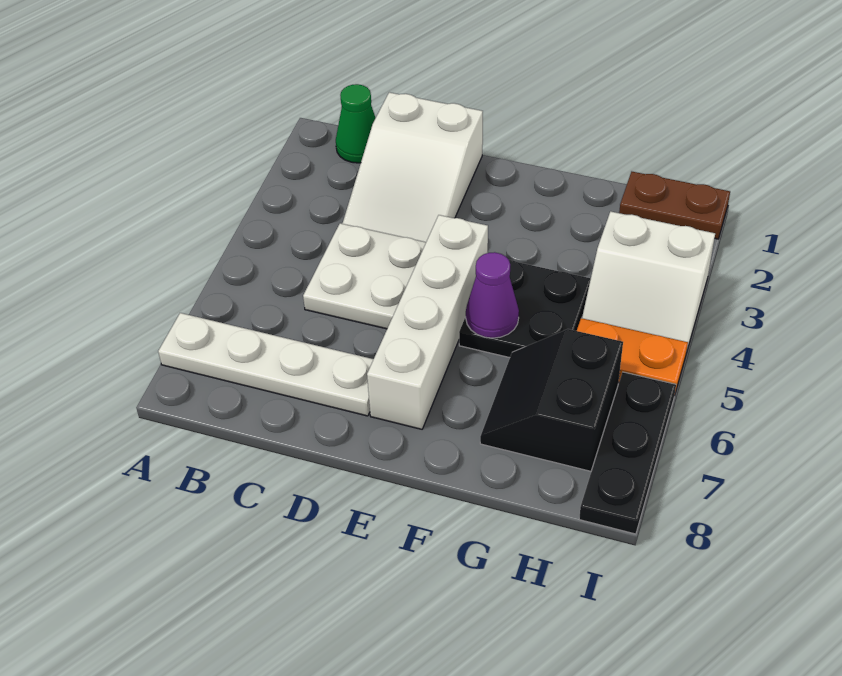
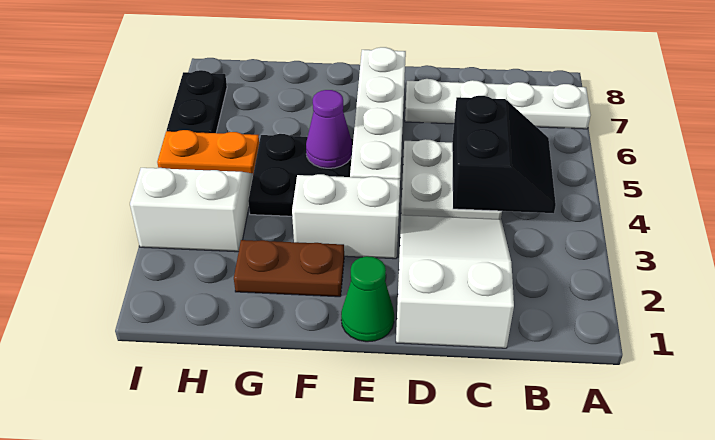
green cone B1 level 1 -> green cone E1 level 1
none -> white brick E3:F3 level 1
black slope G6:H7 level 1 top H -> black slope B4:C5 level 2 top C
brown plate H1:I1 level 1 -> brown plate F2:G2 level 1
black plate I6:I8 level 1 -> black plate I6:I7 level 1

